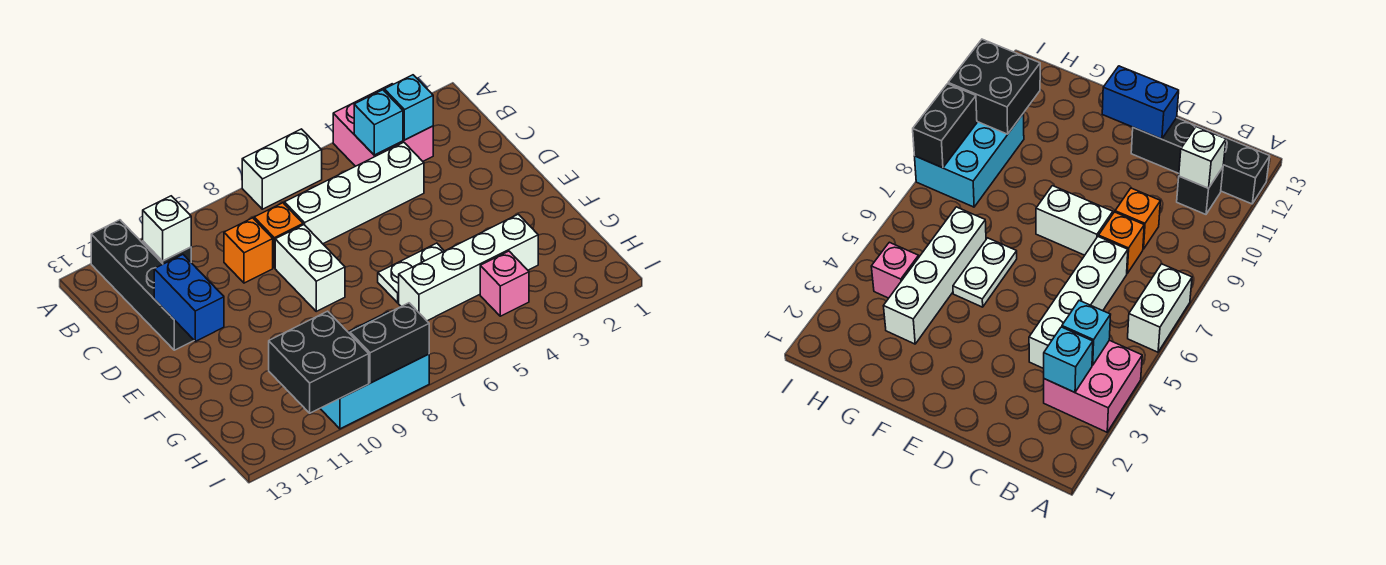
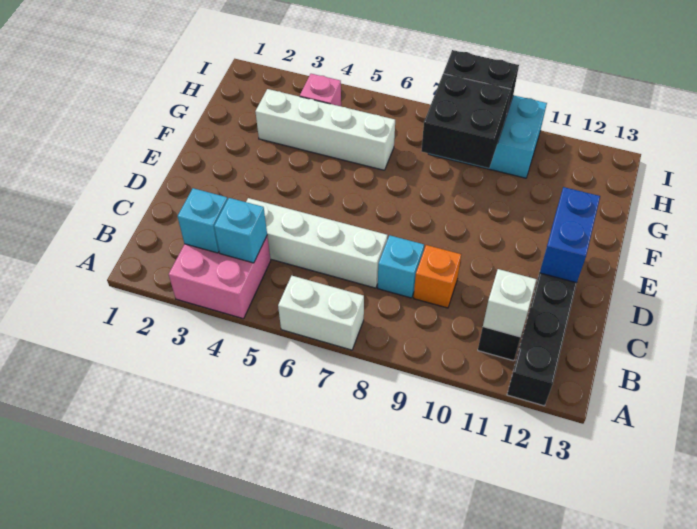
orange brick C8 level 1 -> cyan brick C8 level 1
white brick D8:E8 level 1 -> none
white plate F5:F6 level 1 -> none
black brick H10:I11 level 2 -> black brick G8:H9 level 2

